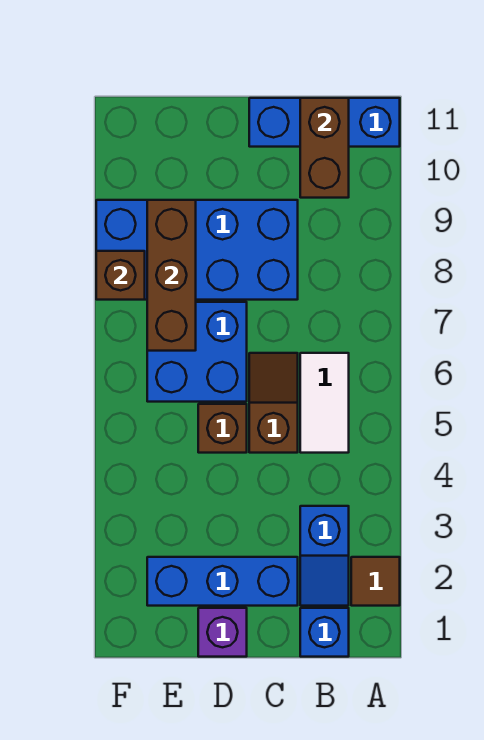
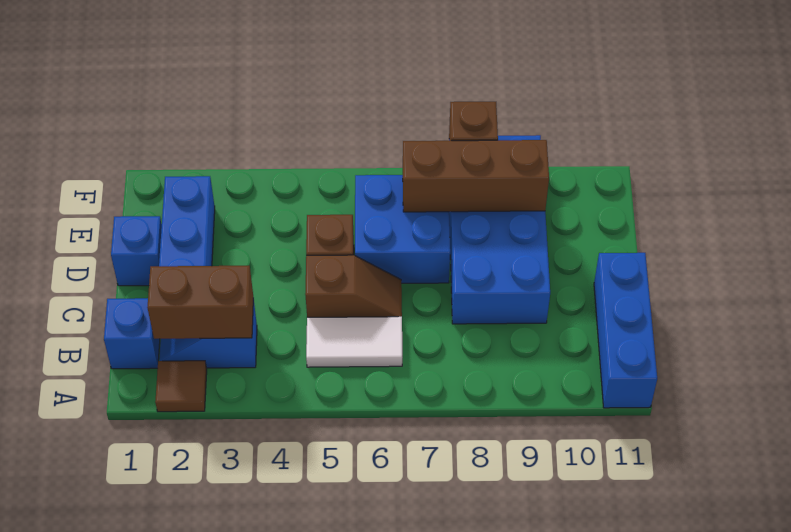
brown brick B10:B11 level 2 -> brown brick B2:B3 level 2
purple brick D1 level 1 -> blue brick D1 level 1

